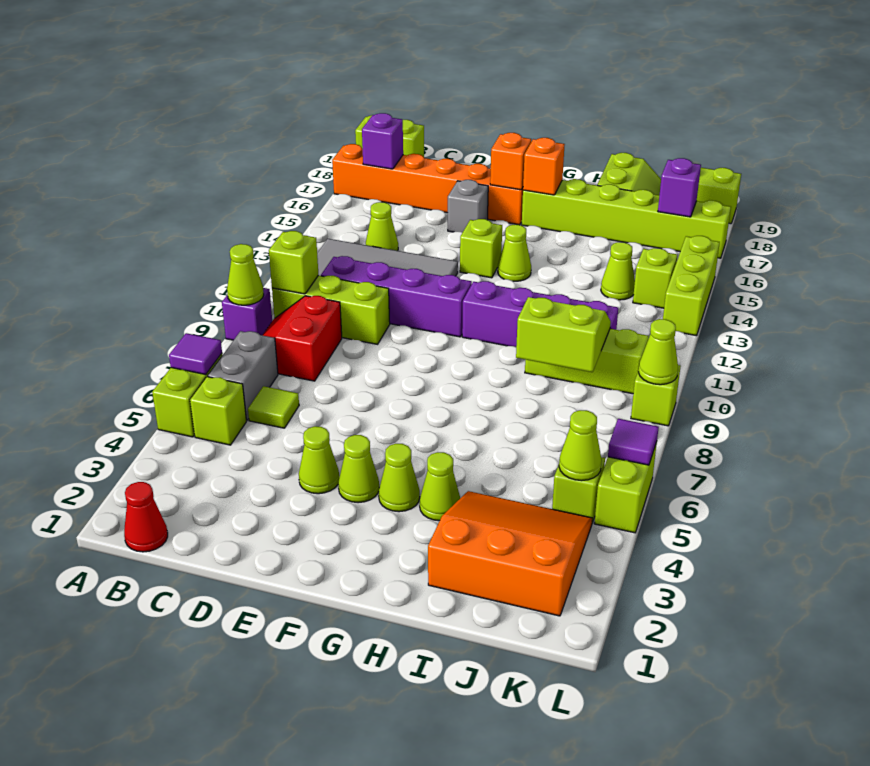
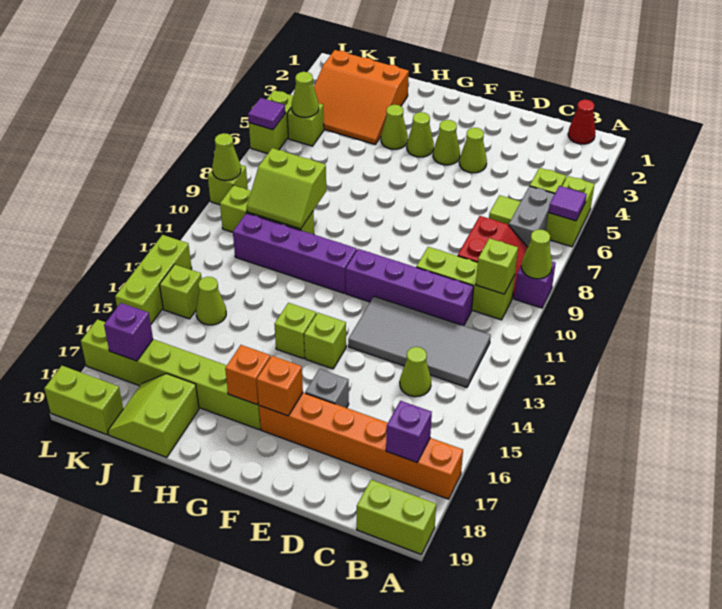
lime cone G14 level 1 -> lime brick G14 level 1

